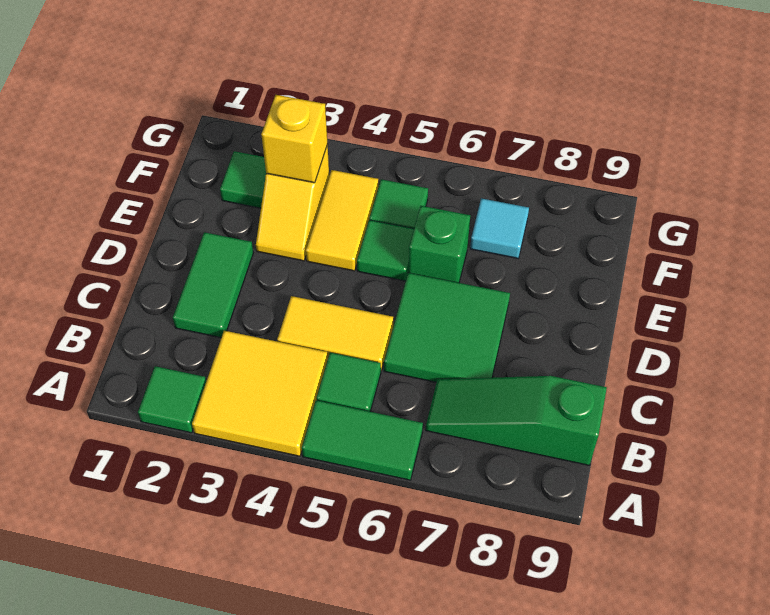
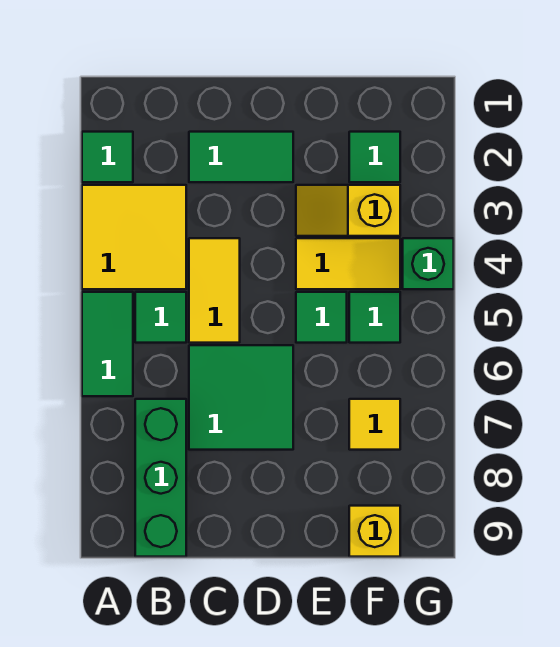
green slope B7:B9 level 1 top 9 -> green brick B7:B9 level 1
green brick E6 level 1 -> green brick G4 level 1
yellow brick F3 level 2 -> yellow brick F9 level 1
cyan tile F7 level 1 -> yellow tile F7 level 1

